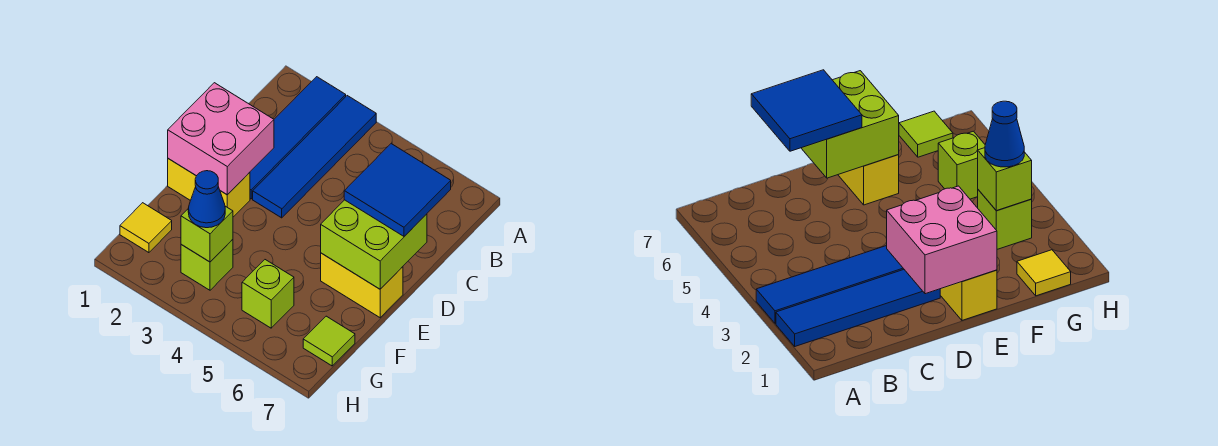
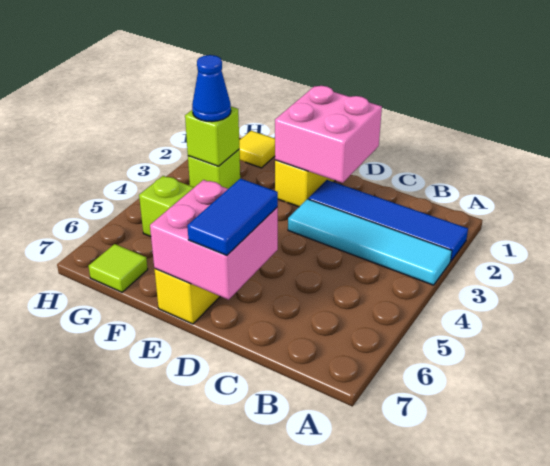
blue tile A3:D3 level 1 -> cyan tile A3:D3 level 1
blue tile C6:D7 level 3 -> blue tile D6:D7 level 3
lime brick D6:E7 level 2 -> pink brick D6:E7 level 2

